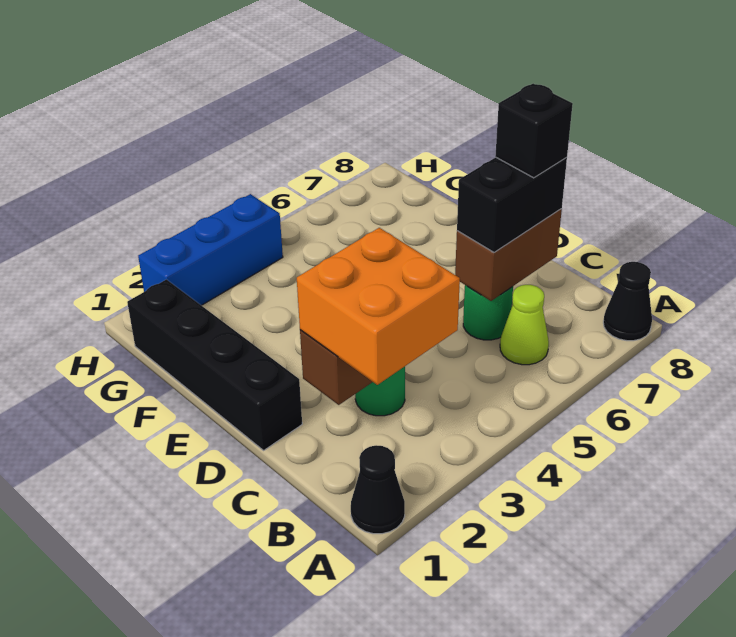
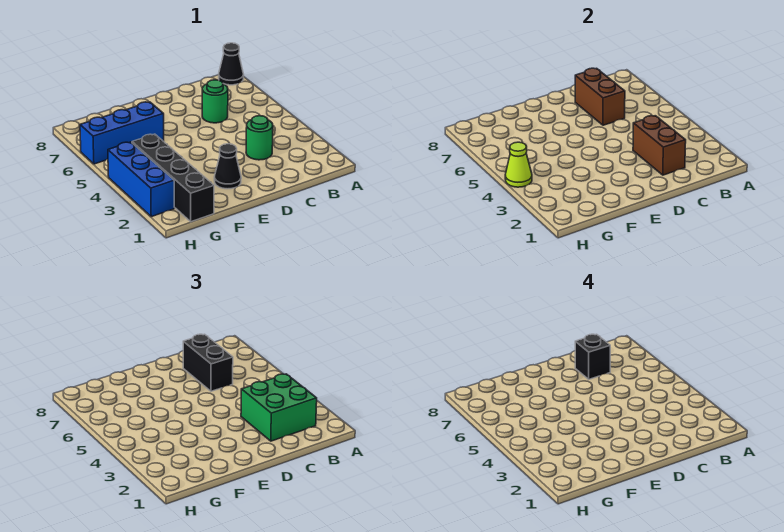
black cone A1 level 1 -> black cone E2 level 1
orange brick B2:C3 level 3 -> green brick B2:C3 level 3
lime cone B6 level 1 -> lime cone H4 level 2
black brick D1:G1 level 1 -> black brick G1:G4 level 1
none -> blue brick F6:H6 level 1

